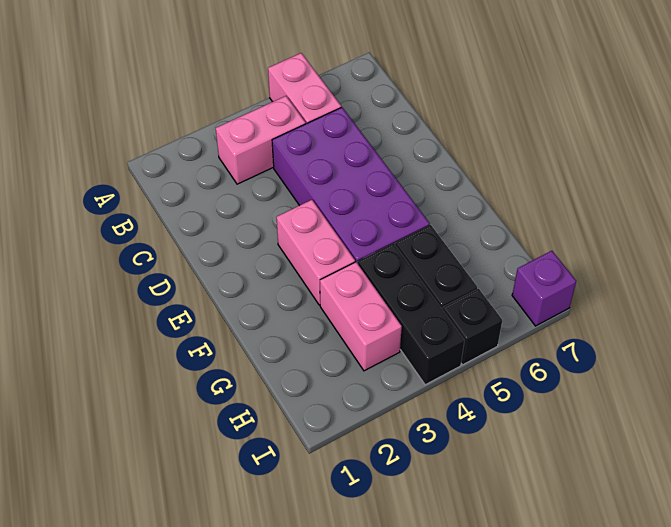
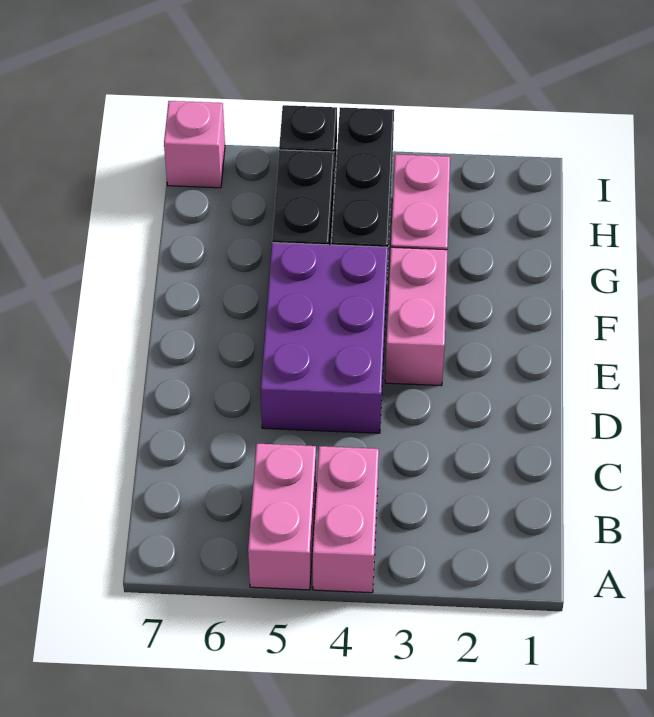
pink brick B3:B4 level 1 -> pink brick A4:B4 level 1
purple brick C4:F5 level 1 -> purple brick D4:F5 level 1
purple brick I7 level 1 -> pink brick I7 level 1

